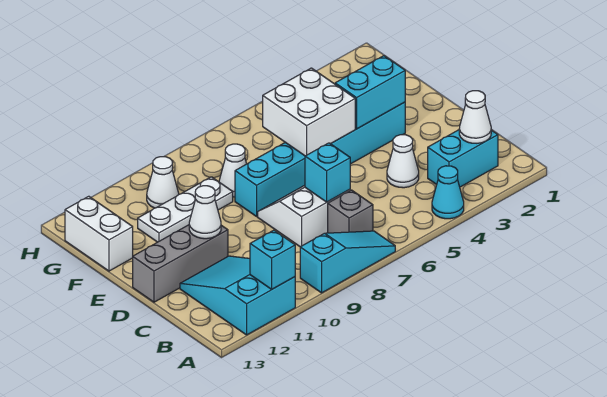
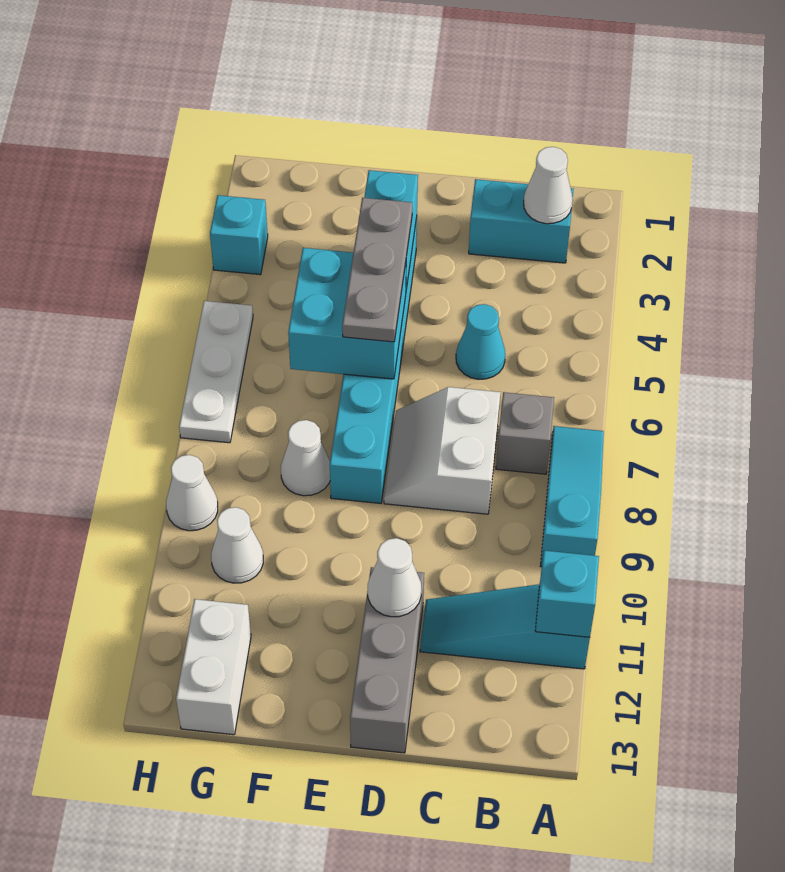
cyan cone A4 level 1 -> cyan cone C5 level 1
cyan slope A11:C12 level 1 top A -> cyan slope A11:C11 level 1 top A
cyan brick B2:B3 level 1 -> cyan brick B2:C2 level 1
white cone C4 level 1 -> white cone H9 level 1
cyan brick C7 level 2 -> cyan brick H3 level 1
none -> grey plate E4:E6 level 3
white brick E5:F6 level 2 -> cyan brick E5:F6 level 2
white plate F9:F11 level 1 -> white plate H5:H7 level 1
white brick F13:G13 level 1 -> white brick G12:G13 level 1

